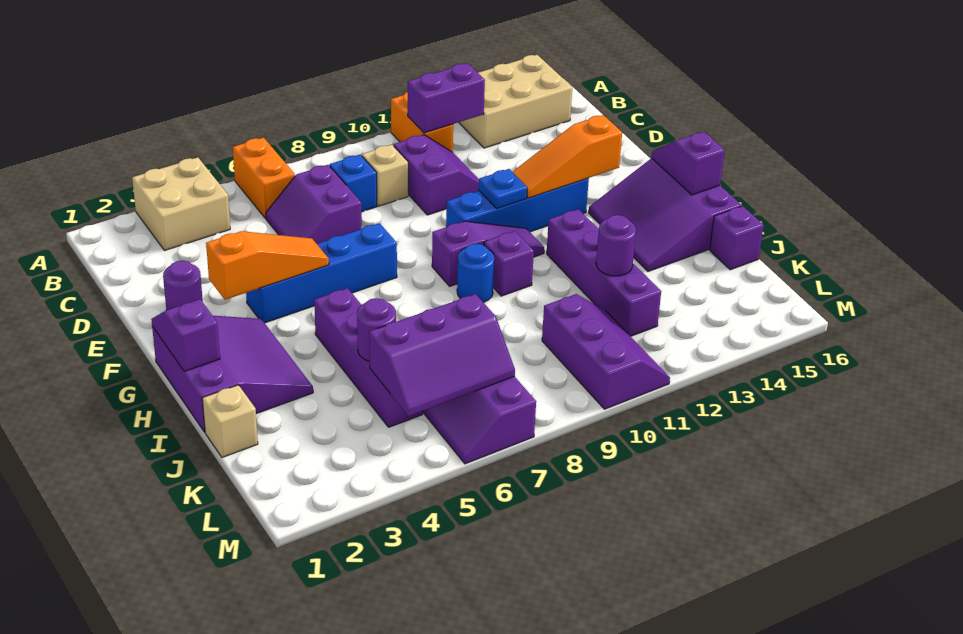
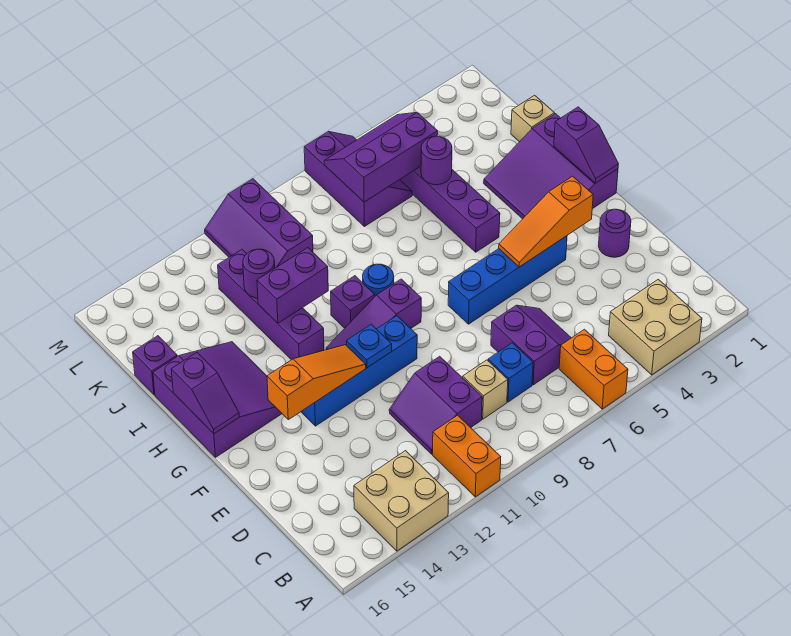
tan brick A13:B15 level 1 -> tan brick A13:B14 level 1
purple brick B11:B12 level 2 -> purple brick I11:I12 level 2

